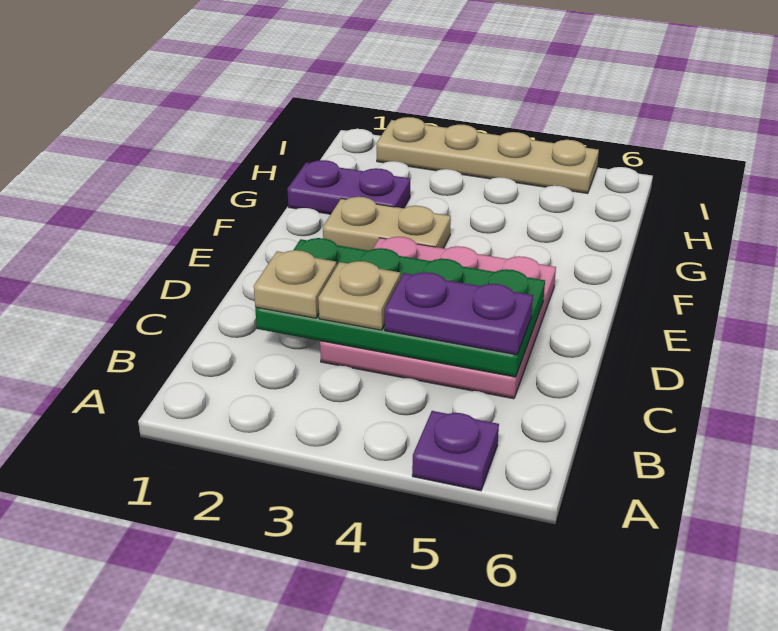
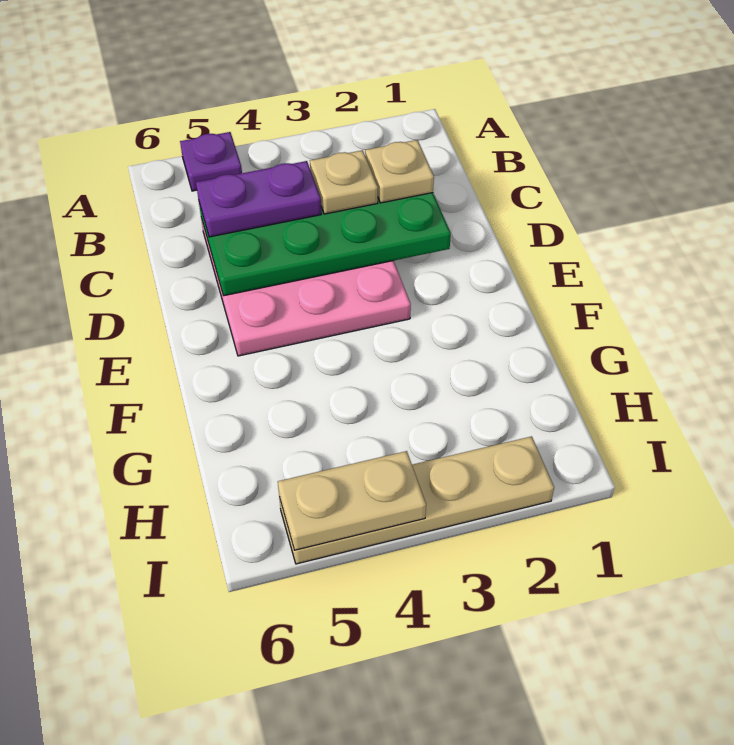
tan plate F2:F3 level 1 -> tan plate I4:I5 level 2
purple plate G1:G2 level 1 -> none

